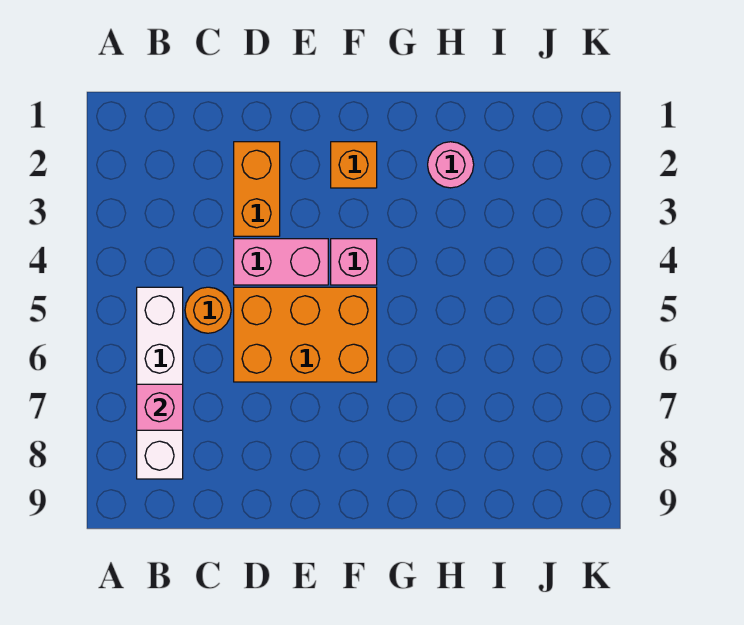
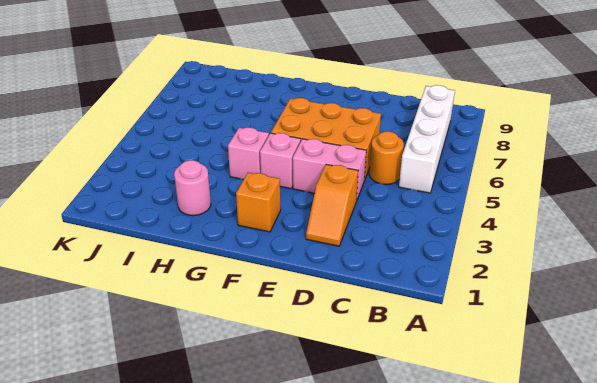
pink brick B7 level 2 -> pink brick G4 level 1
orange brick D2:D3 level 1 -> orange slope D2:D3 level 1 top 3

